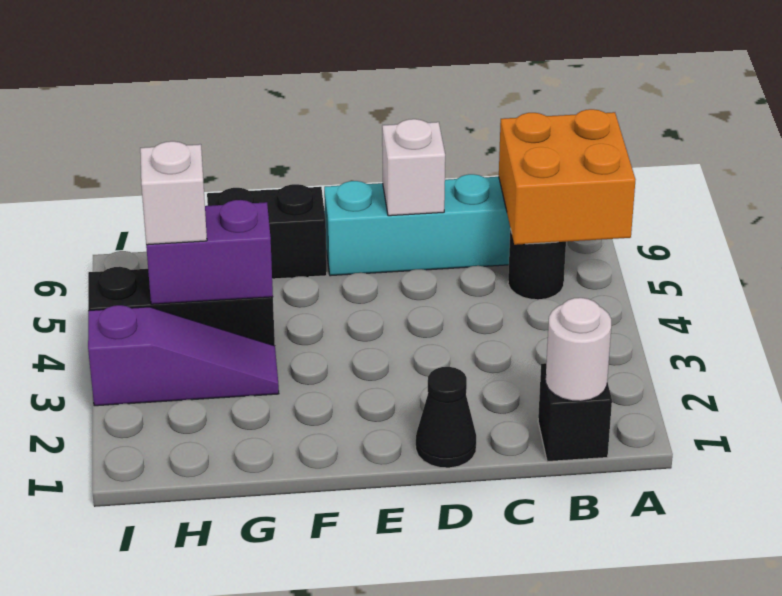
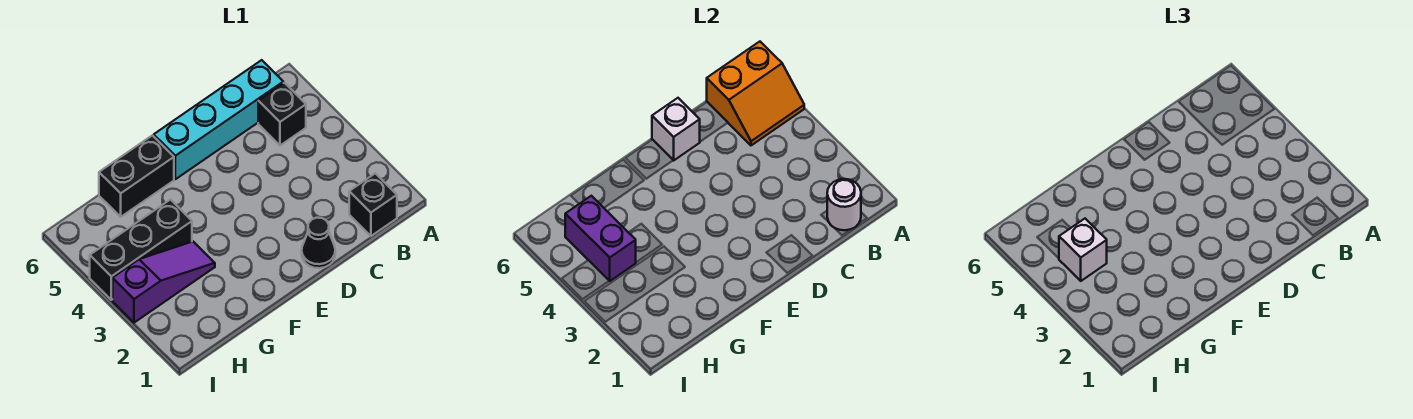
orange brick A5:B6 level 2 -> orange slope A5:B6 level 2 top 6
black round brick B5 level 1 -> black brick B5 level 1
purple brick G4:H4 level 2 -> purple brick H4:H5 level 2

